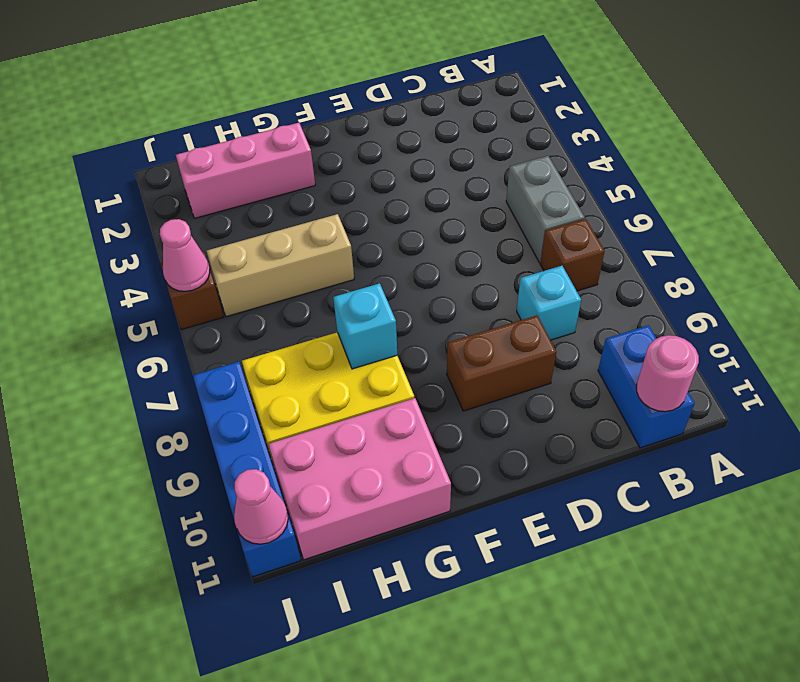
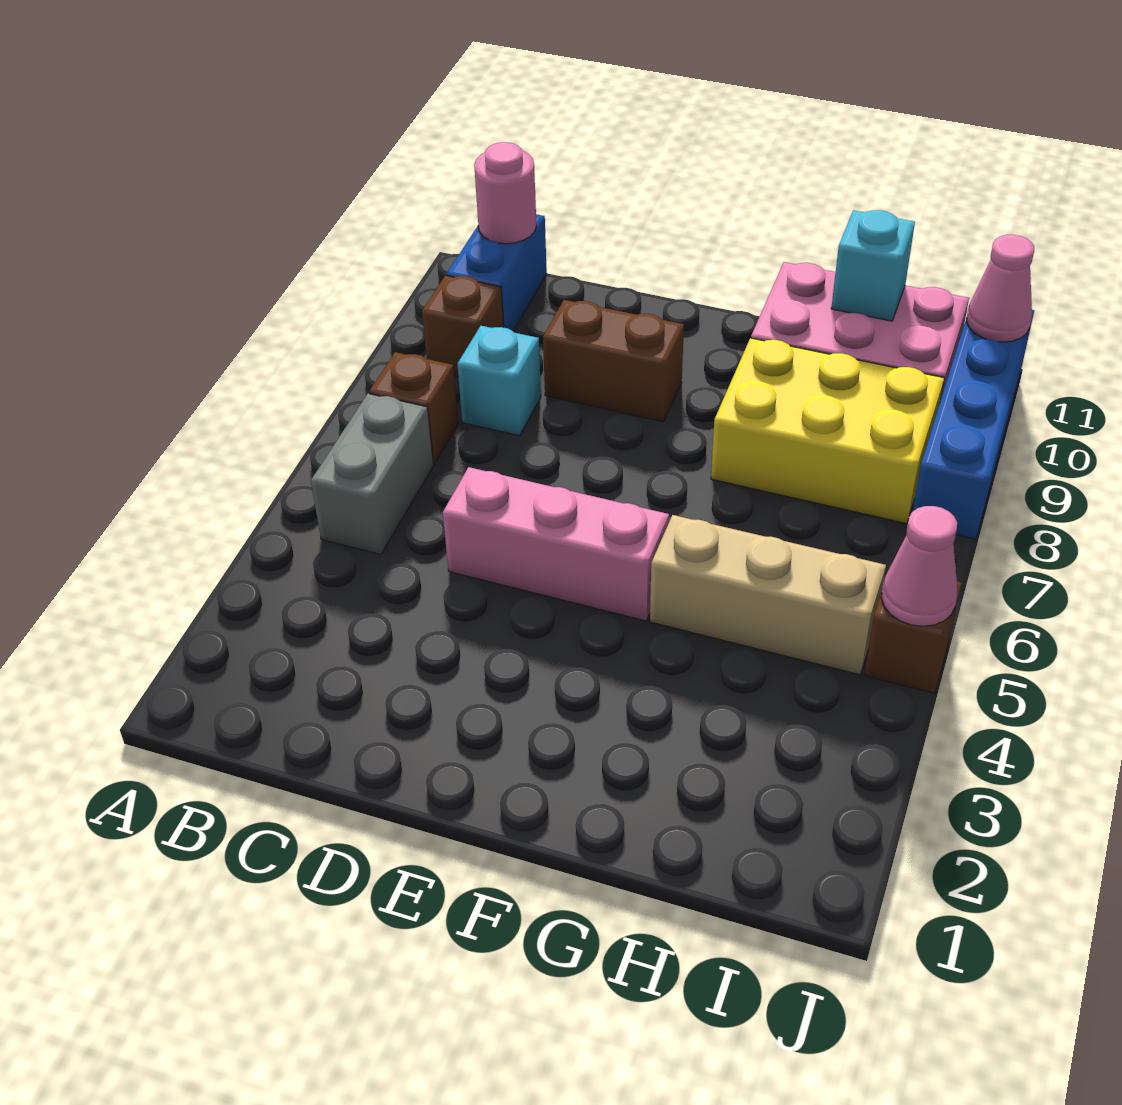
none -> brown brick B9 level 1
pink brick G2:I2 level 1 -> pink brick D5:F5 level 1
cyan brick G8 level 2 -> cyan brick H11 level 2

